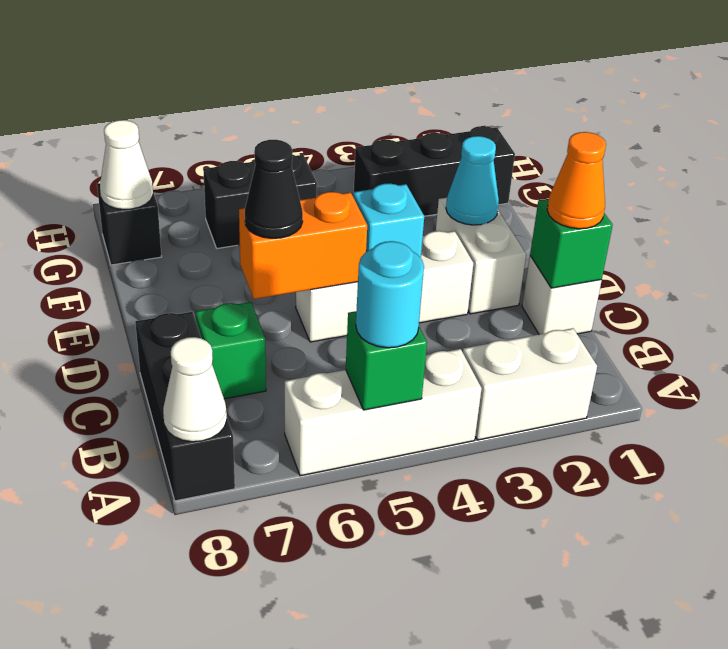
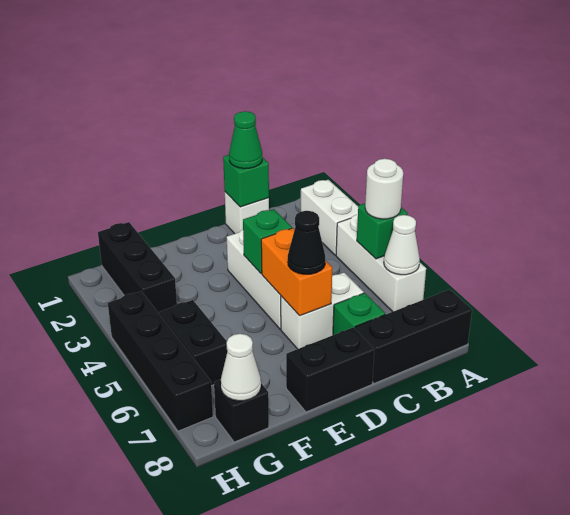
cyan round brick A5 level 3 -> white round brick A5 level 3
white cone A8 level 2 -> white cone A6 level 2
orange cone C1 level 3 -> green cone C1 level 3
white brick D2:E2 level 1 -> white brick C6:D6 level 1
cyan brick D4 level 2 -> green brick D4 level 2
none -> black brick D8:E8 level 1
cyan cone E2 level 2 -> none
none -> black brick H4:H7 level 1

